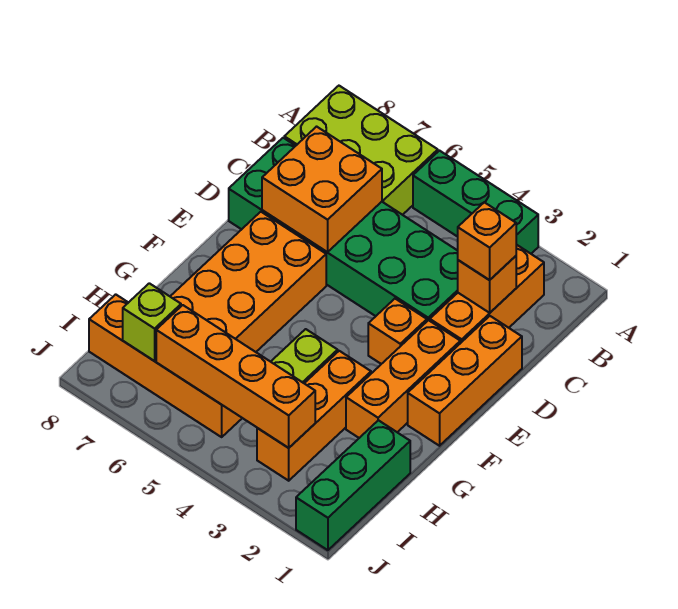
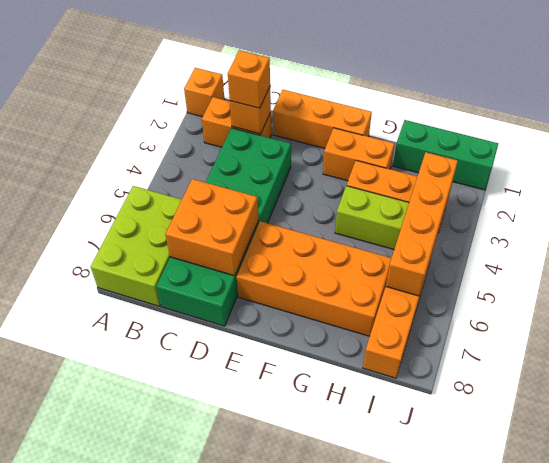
green brick A3:A5 level 1 -> none
orange brick B2:D2 level 1 -> orange brick B2:C2 level 1
orange brick E2:G2 level 1 -> orange brick F2:G2 level 1
orange brick E3 level 1 -> orange brick A1 level 1
lime brick I7 level 2 -> none

